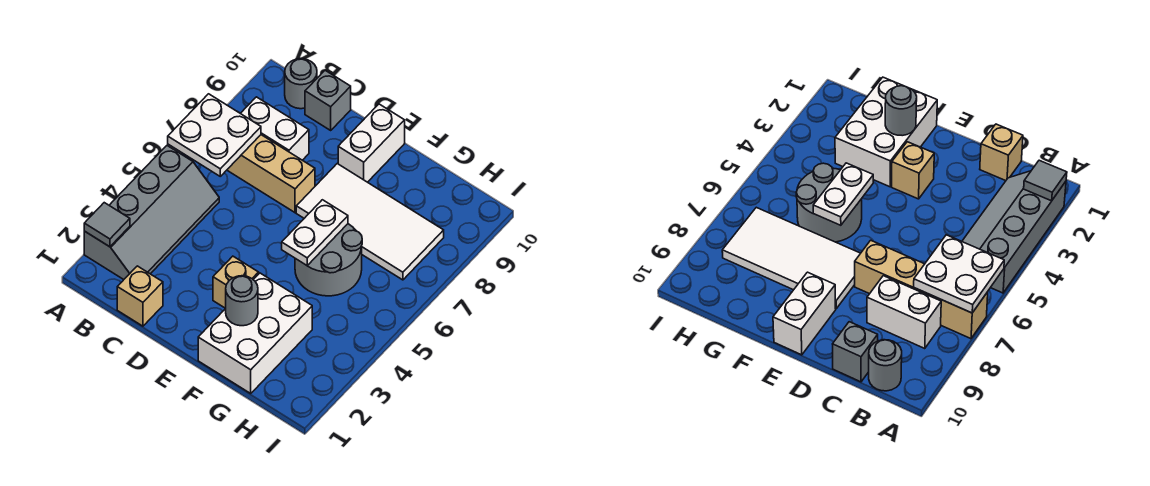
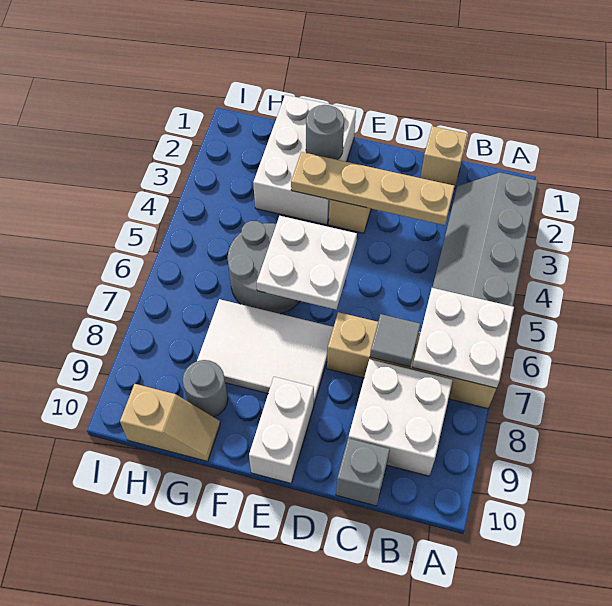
grey tile A2 level 2 -> grey tile C7 level 2
white brick B8:C8 level 1 -> white brick B8:C9 level 1
grey round brick B10 level 1 -> grey round brick G9 level 1
none -> tan plate C3:F3 level 2
white tile E7:H8 level 1 -> white tile E7:G8 level 1
white plate F5:F6 level 2 -> white plate E5:F6 level 2
none -> tan slope G10:H10 level 1 top H

